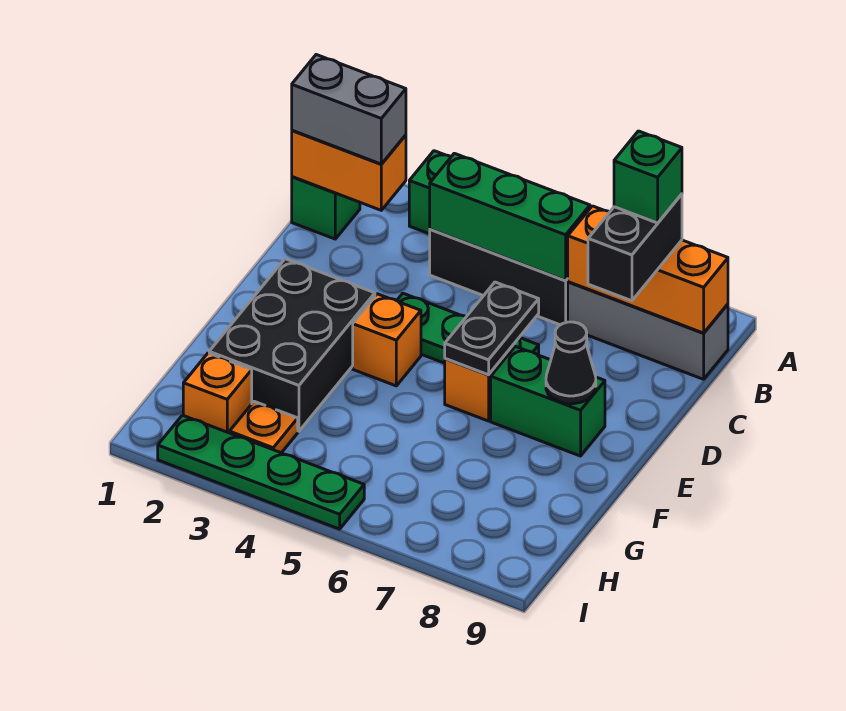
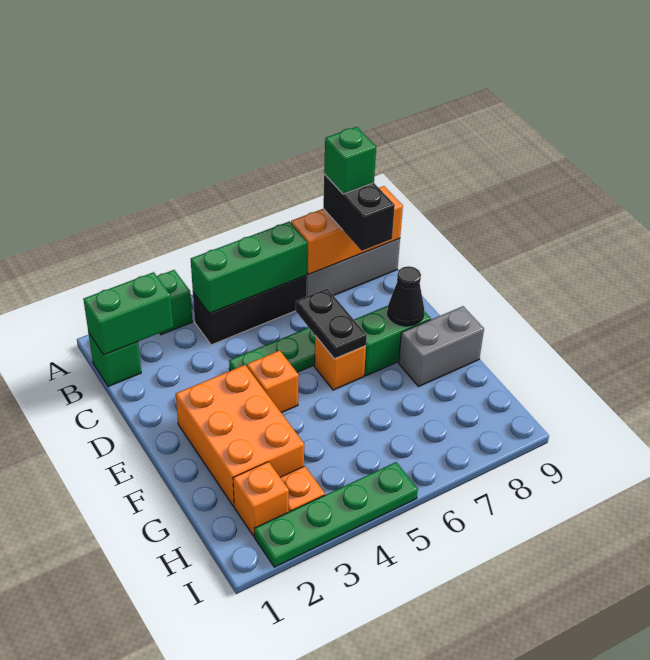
orange brick B1:B2 level 2 -> green brick B1:B2 level 2
grey brick B1:B2 level 3 -> grey brick F8:F9 level 1
black brick E2:G3 level 1 -> orange brick E2:G3 level 1

